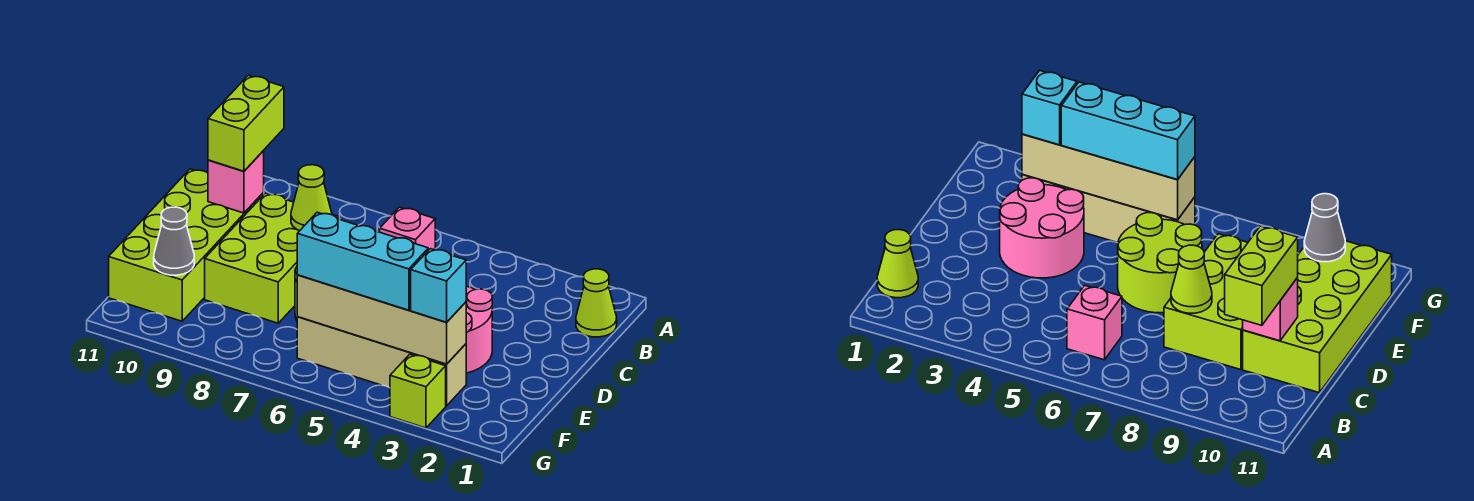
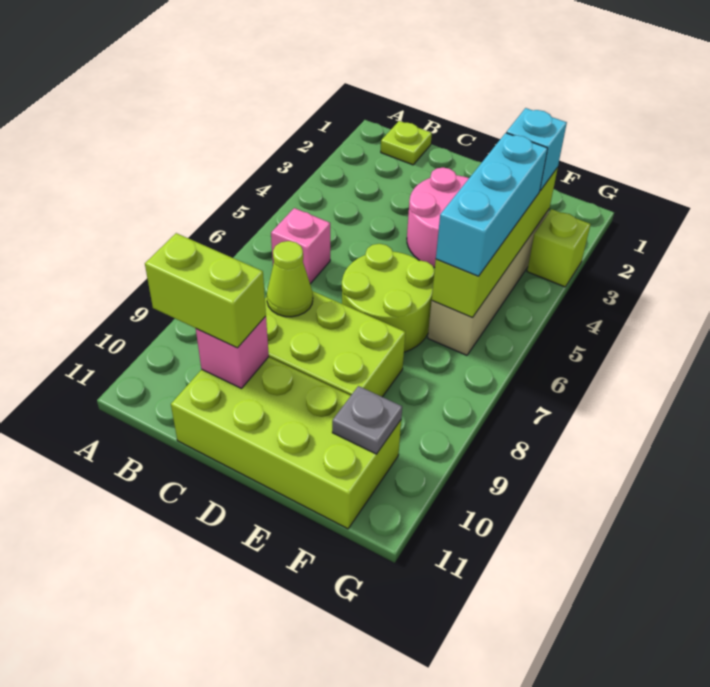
lime cone B1 level 1 -> lime plate B1 level 1
tan brick F3:F6 level 2 -> lime brick F3:F6 level 2
grey cone F10 level 2 -> grey plate F10 level 2

